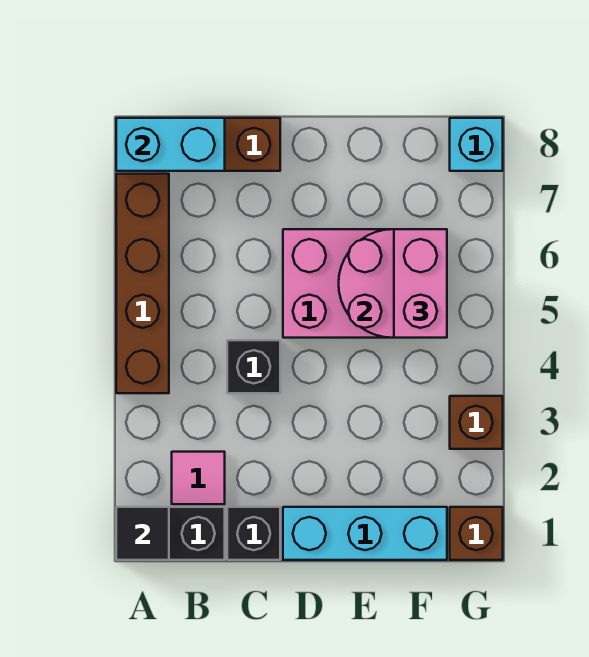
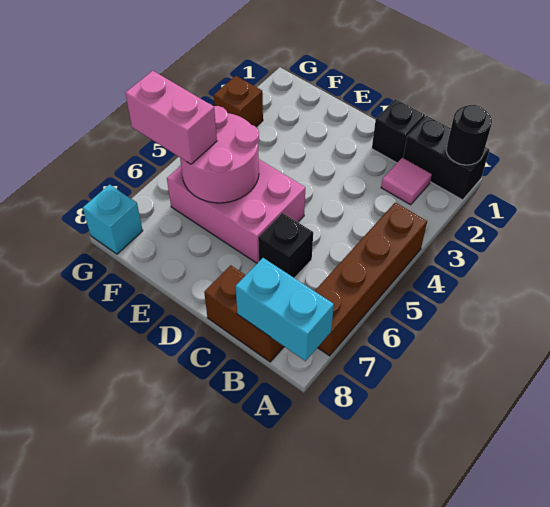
black tile A1 level 2 -> black round brick A1 level 2
black brick C4 level 1 -> black brick C6 level 1
cyan brick D1:F1 level 1 -> none
pink brick F5:F6 level 3 -> pink brick F6:G6 level 3
brown brick G1 level 1 -> none

